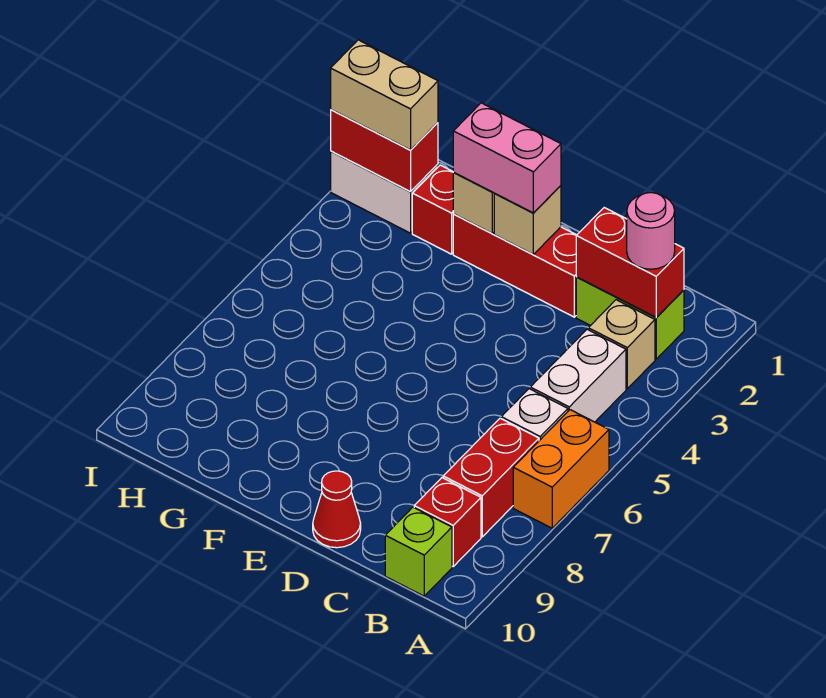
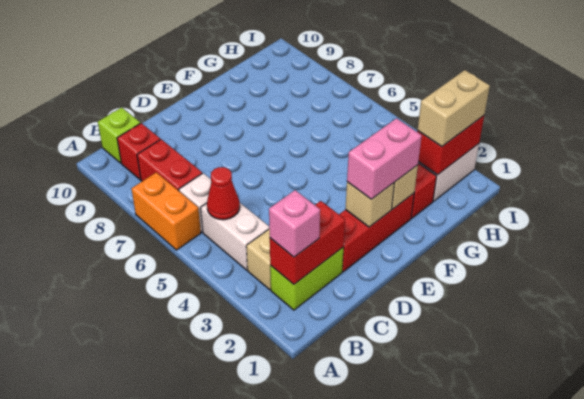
pink round brick B2 level 3 -> pink brick B2 level 3
red cone D10 level 1 -> red cone B5 level 2

